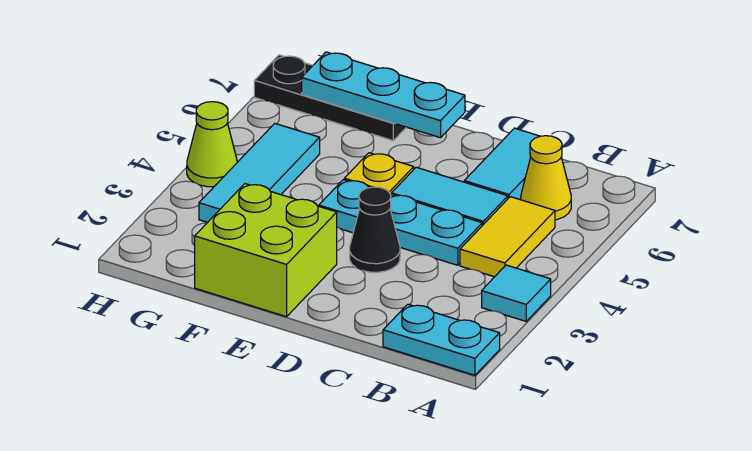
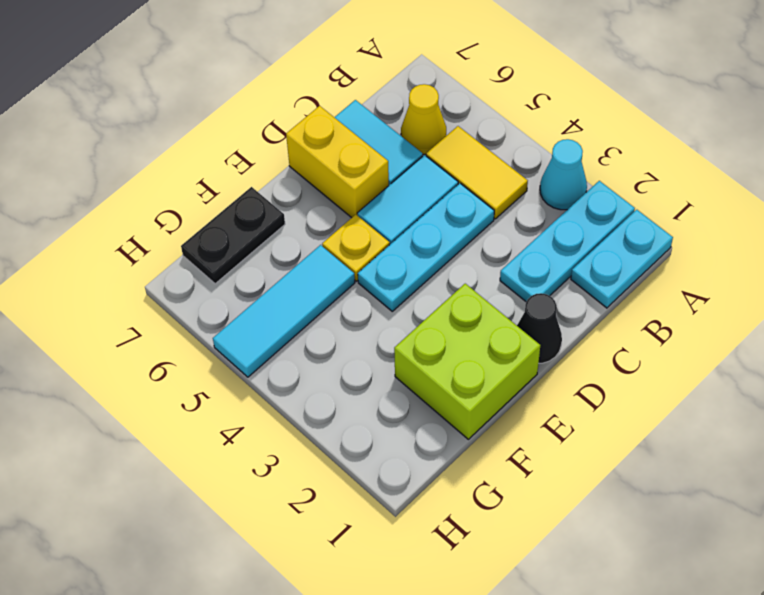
cyan tile A3 level 1 -> cyan cone A3 level 1
black cone D3 level 1 -> black cone D1 level 1
none -> yellow brick D6:D7 level 1
cyan plate E7:G7 level 2 -> cyan plate A2:C2 level 1
black plate F7:H7 level 1 -> black plate F7:G7 level 1
cyan tile G3:G5 level 1 -> cyan tile F5:H5 level 1
lime cone H4 level 1 -> none

